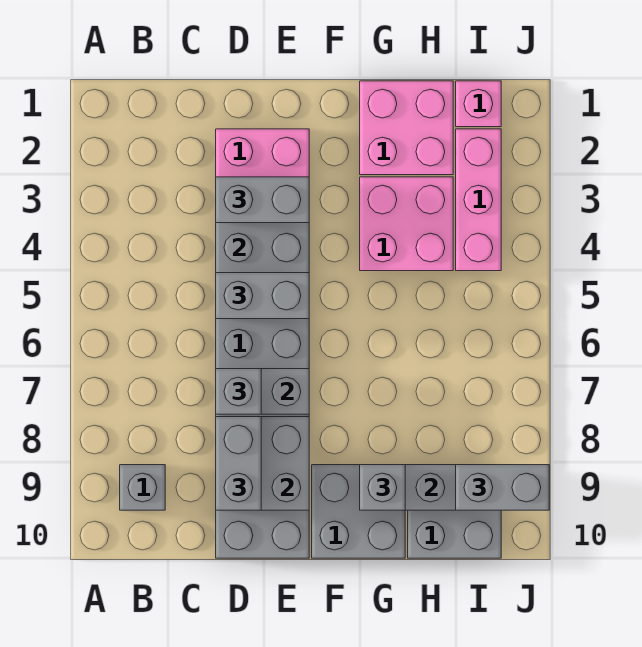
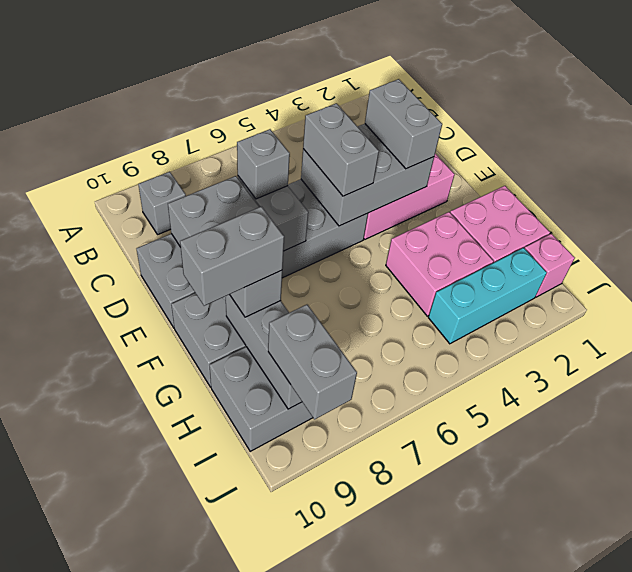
grey brick D8:D9 level 3 -> grey brick G9:G10 level 4
pink brick I2:I4 level 1 -> cyan brick I2:I4 level 1

